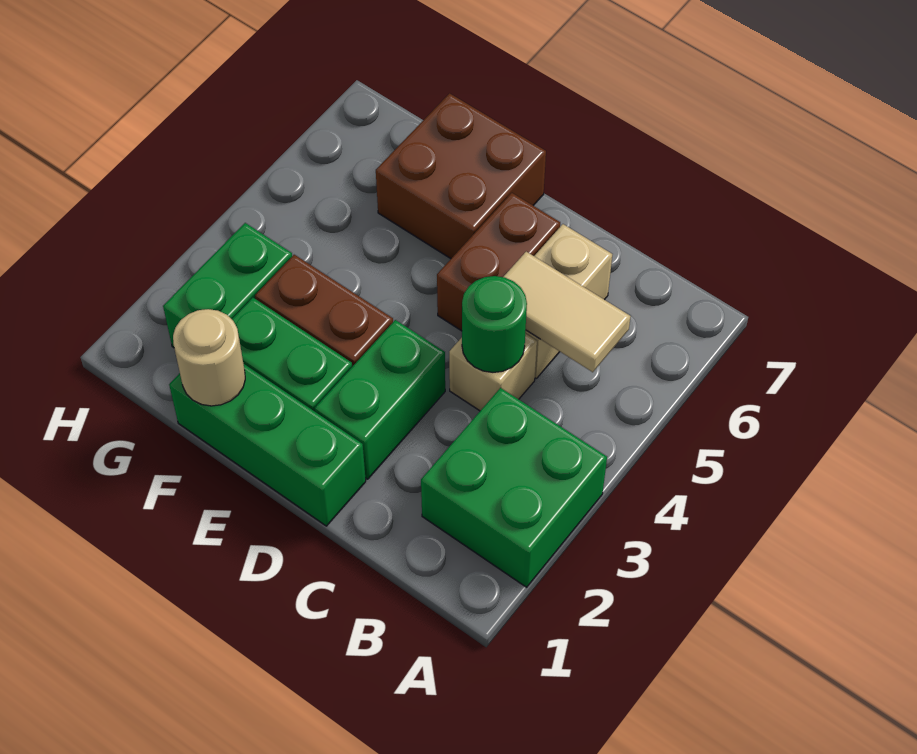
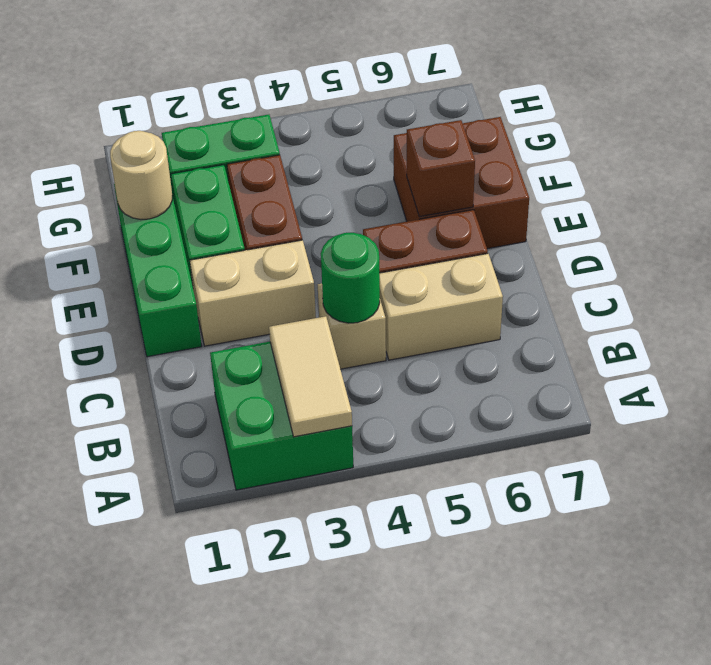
tan tile B5:C5 level 2 -> tan tile A3:B3 level 2
green brick D2:D3 level 1 -> tan brick D2:D3 level 1
none -> brown brick E6 level 2

